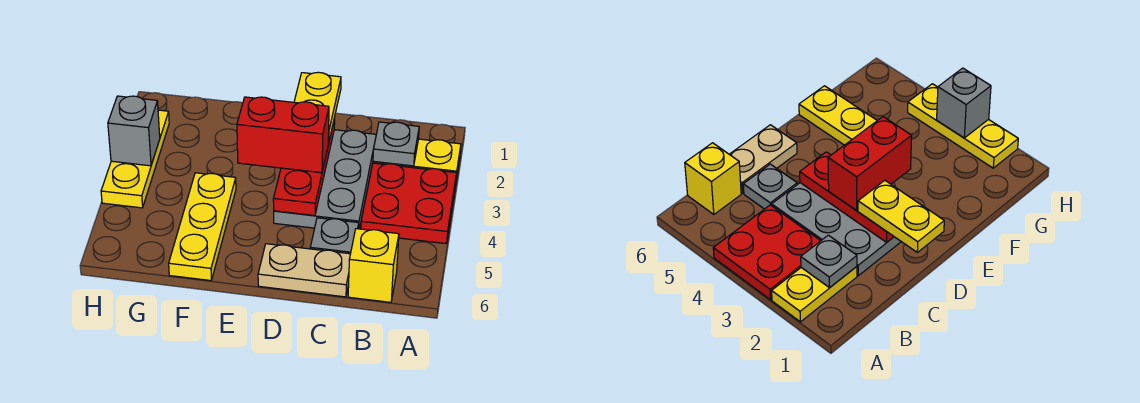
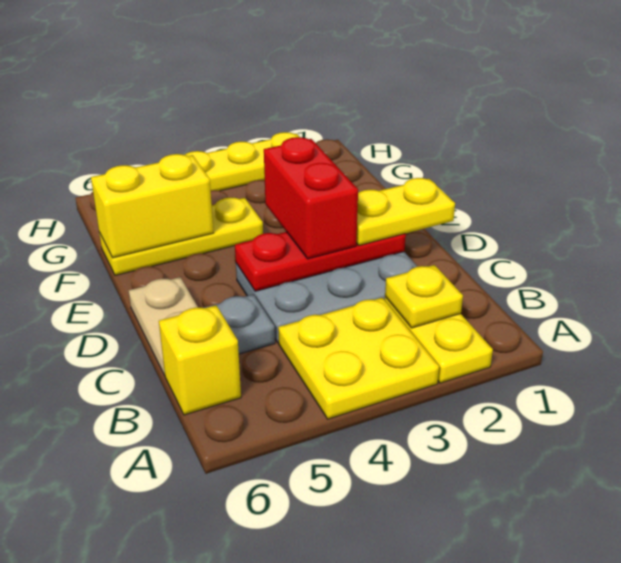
red plate A3:B4 level 1 -> yellow plate A3:B4 level 1
grey plate B2 level 2 -> yellow plate B2 level 2
none -> yellow brick F5:F6 level 2
grey brick H3 level 2 -> none

